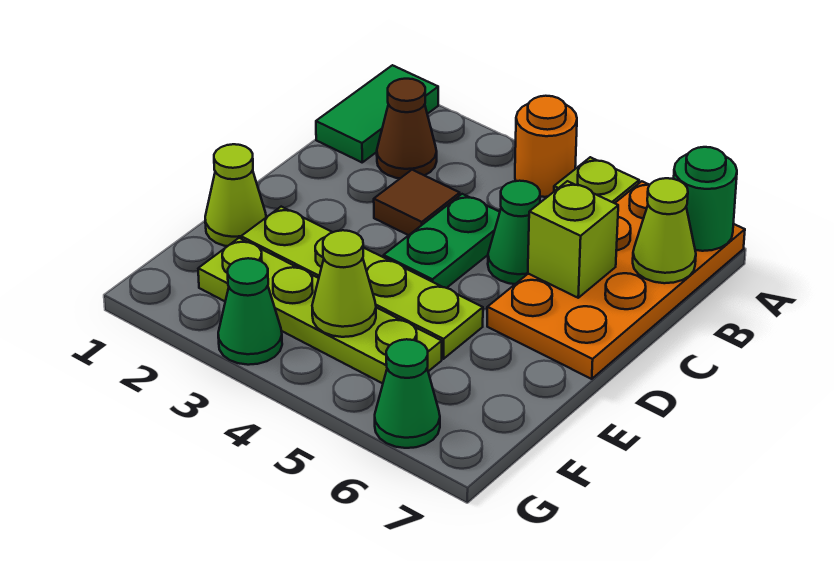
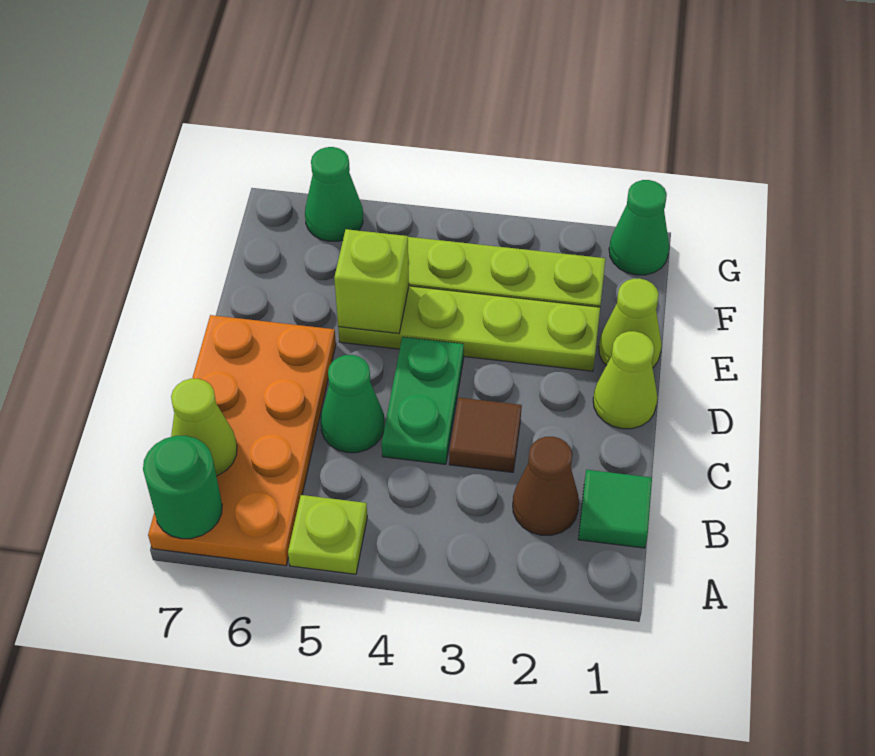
green tile A1:B1 level 1 -> green tile B1 level 1
orange round brick A4 level 1 -> none
lime brick C6 level 2 -> lime brick E5 level 2
lime cone F4 level 2 -> lime cone D1 level 1
green cone G3 level 1 -> green cone G1 level 1

